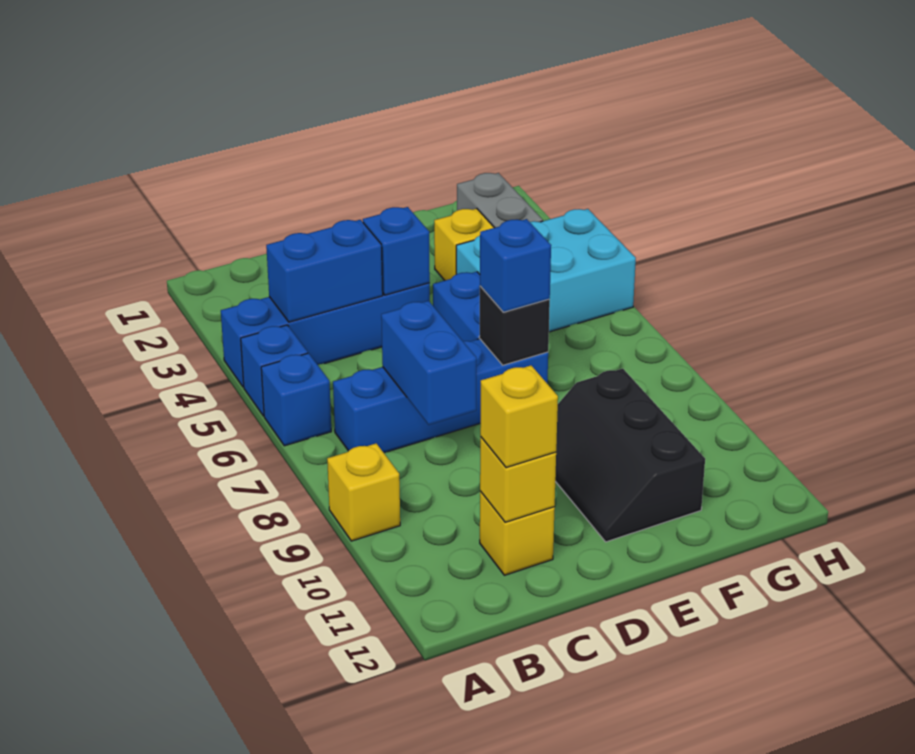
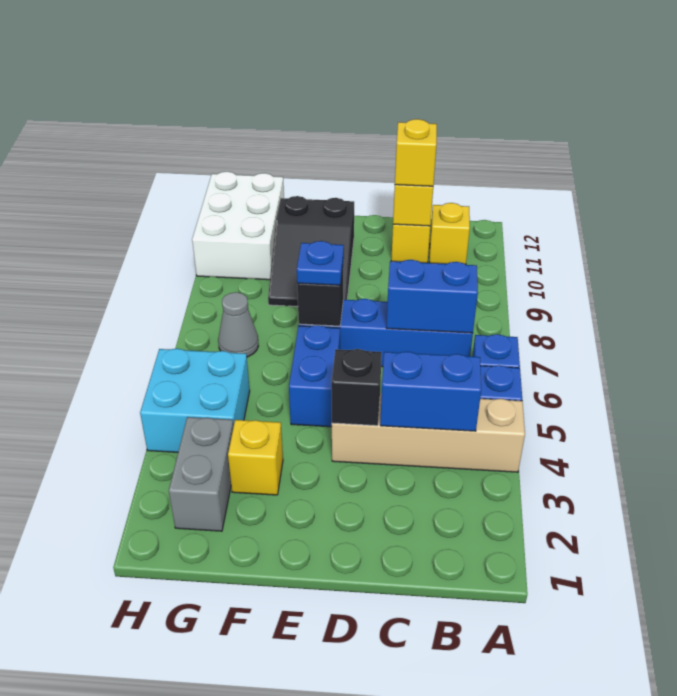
blue brick A4:D4 level 1 -> tan brick A4:D4 level 1
yellow brick A9 level 1 -> yellow brick B11 level 1
blue brick C7:C8 level 2 -> blue brick B7:C7 level 2
blue brick D4 level 2 -> black brick D4 level 2
blue brick E7 level 3 -> blue plate E7 level 3
black slope E9:F11 level 1 top F -> black slope E9:F11 level 1 top 11
cyan brick F4:H5 level 1 -> cyan brick G4:H5 level 1
none -> grey cone G7 level 1
none -> white brick G10:H12 level 1

